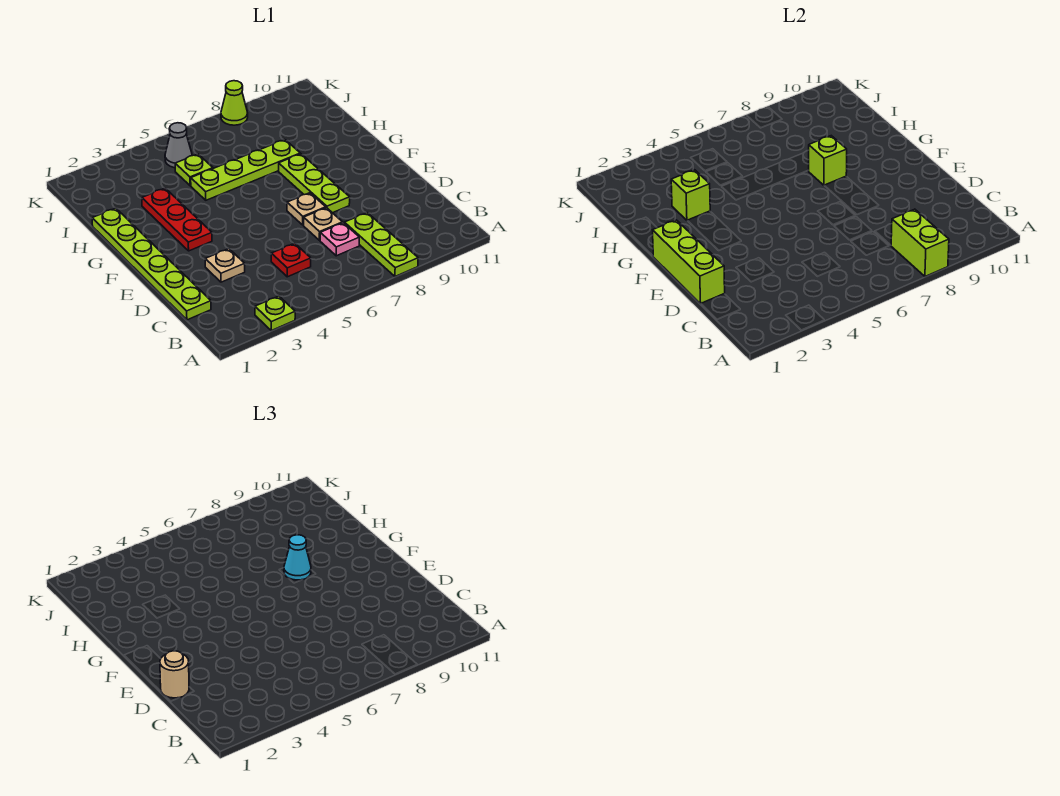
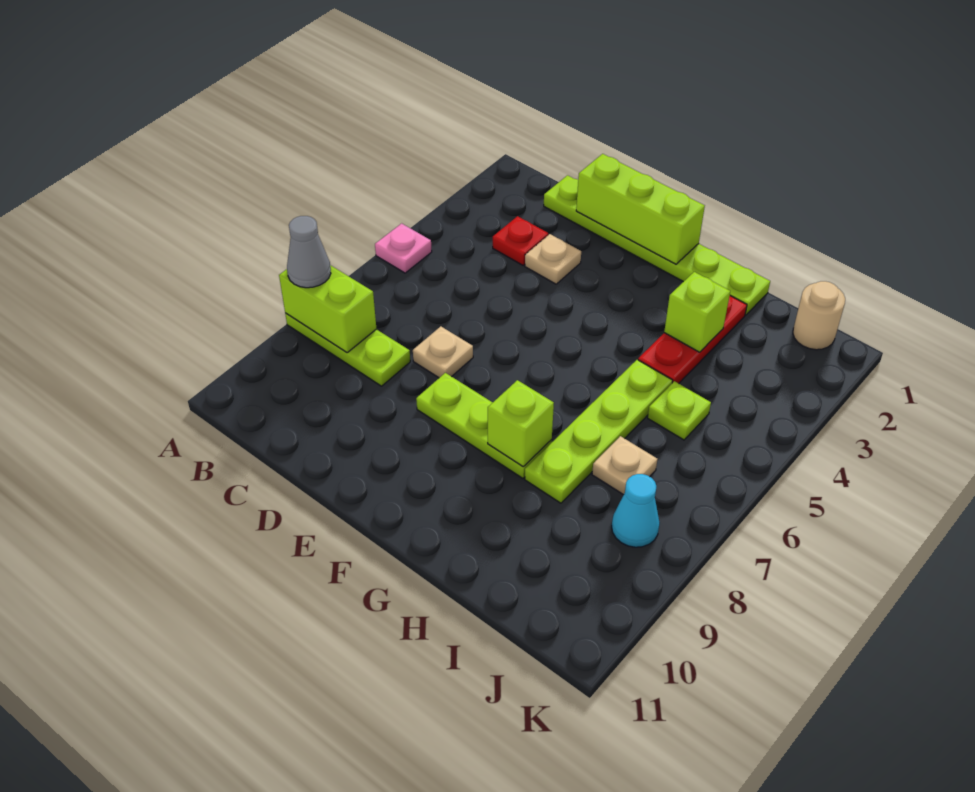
lime plate A3 level 1 -> none
red plate C5 level 1 -> red plate C3 level 1
pink plate C7 level 1 -> pink plate A5 level 1
tan round brick D1 level 3 -> tan round brick J1 level 1
tan plate E7 level 1 -> tan plate I7 level 1
red plate F3:H3 level 1 -> red plate H2:H4 level 1
cyan cone G8 level 3 -> cyan cone J8 level 1
grey cone J5 level 1 -> grey cone A8 level 3
lime cone K8 level 1 -> none

